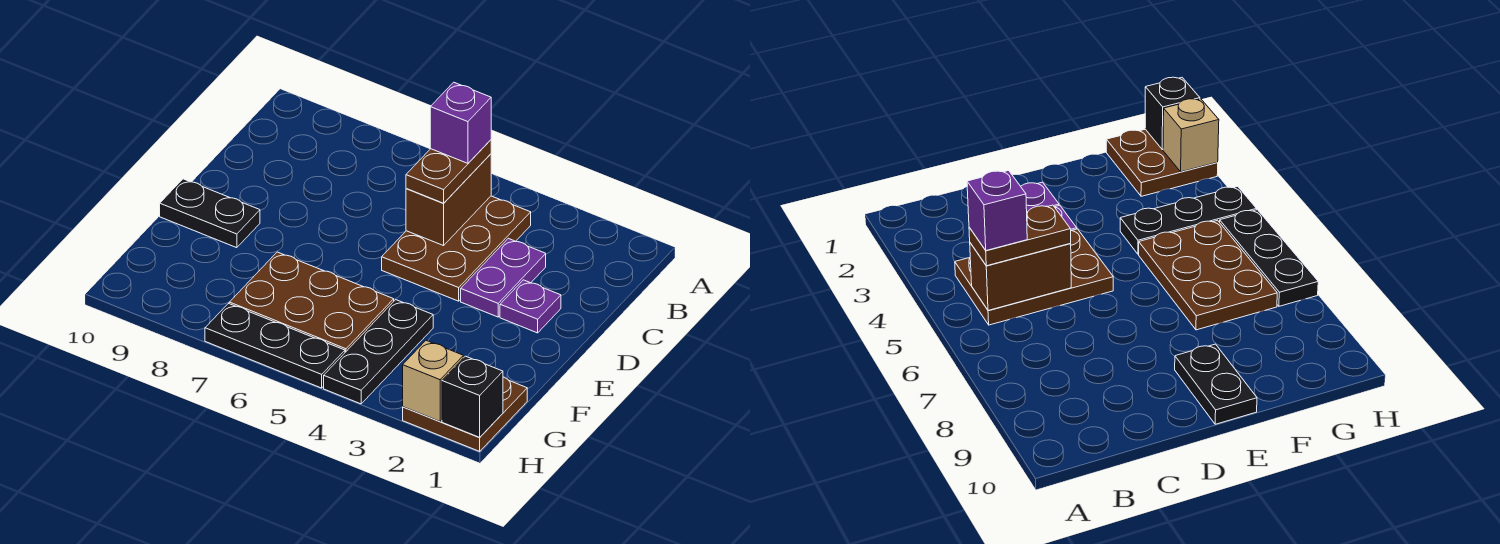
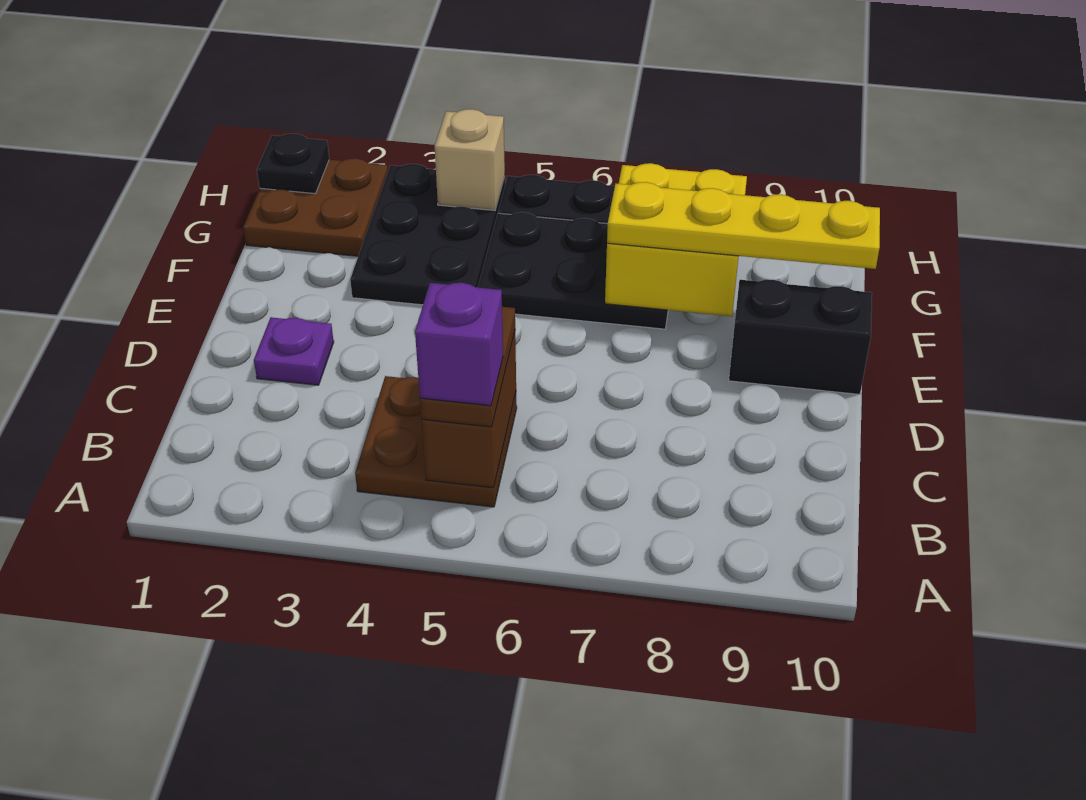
brown plate B4:D5 level 1 -> brown plate B4:C5 level 1
purple plate C3:D3 level 1 -> none
black plate E9:E10 level 1 -> black brick E9:E10 level 1
black plate F4:H4 level 1 -> black plate F3:H4 level 1
brown plate F5:G7 level 1 -> black plate F5:G7 level 1
none -> yellow brick F7:G8 level 2
none -> yellow plate F7:F10 level 3
black brick H1 level 2 -> black plate H1 level 2
tan brick H2 level 2 -> tan brick H4 level 2

